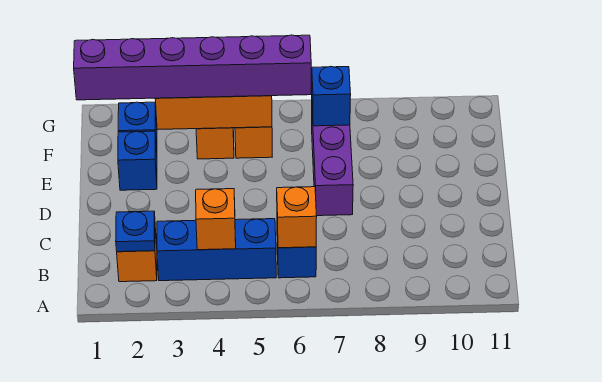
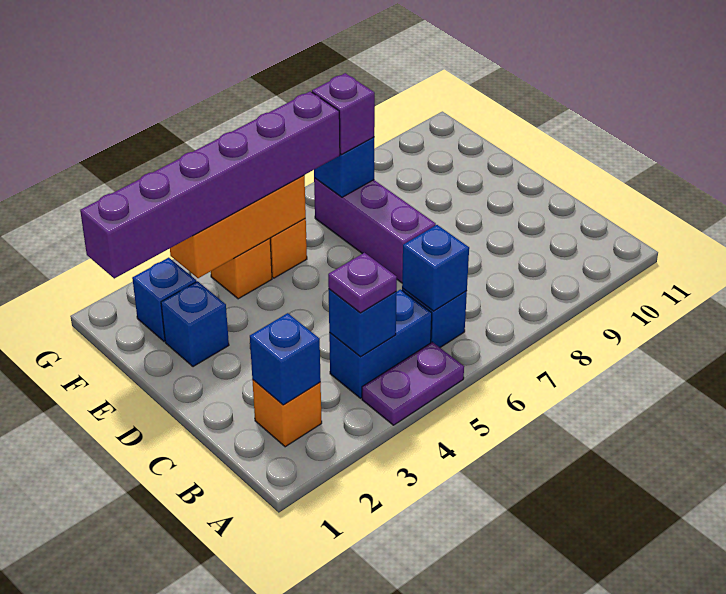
none -> purple plate A4:A5 level 1
blue plate B2 level 2 -> blue brick B2 level 2
blue brick B3:B5 level 1 -> blue brick B4:B5 level 1
orange brick B4 level 2 -> blue brick B4 level 2
none -> purple plate B4 level 3
orange brick B6 level 2 -> blue brick B6 level 2
none -> purple brick F7 level 3

